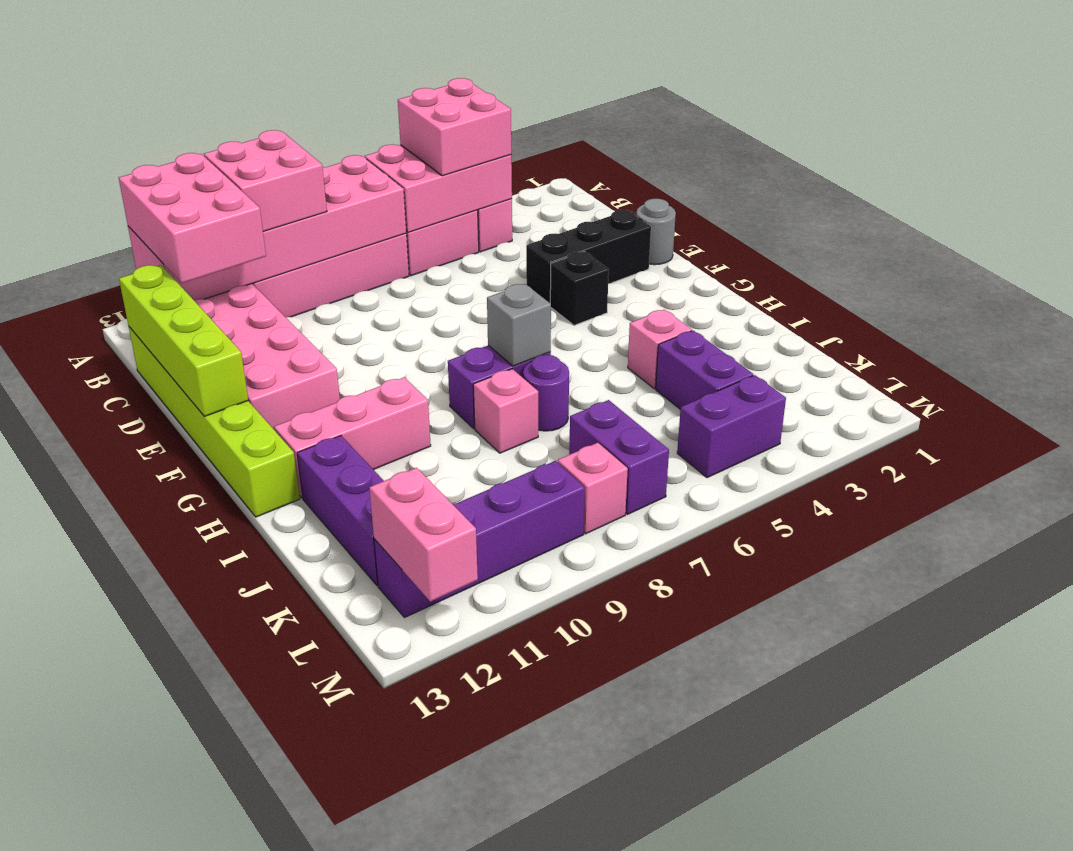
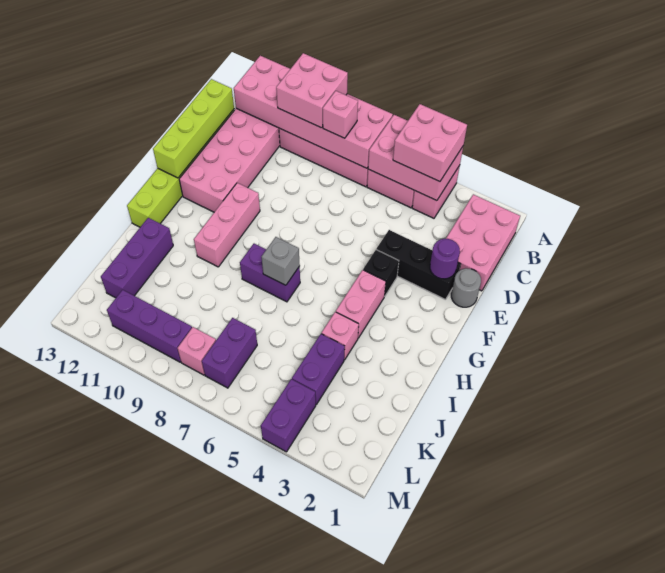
pink brick A11:C12 level 3 -> pink brick B1:D2 level 1
pink brick H10:H12 level 1 -> pink brick F10:H10 level 1
purple round brick I7 level 1 -> purple round brick E2 level 2
pink brick I8 level 1 -> pink brick B8 level 3
purple brick L4:L5 level 1 -> purple brick L4:M4 level 1
purple brick L9:L12 level 1 -> purple brick L9:L11 level 1
pink brick L12:M12 level 2 -> pink brick G4:H4 level 1

